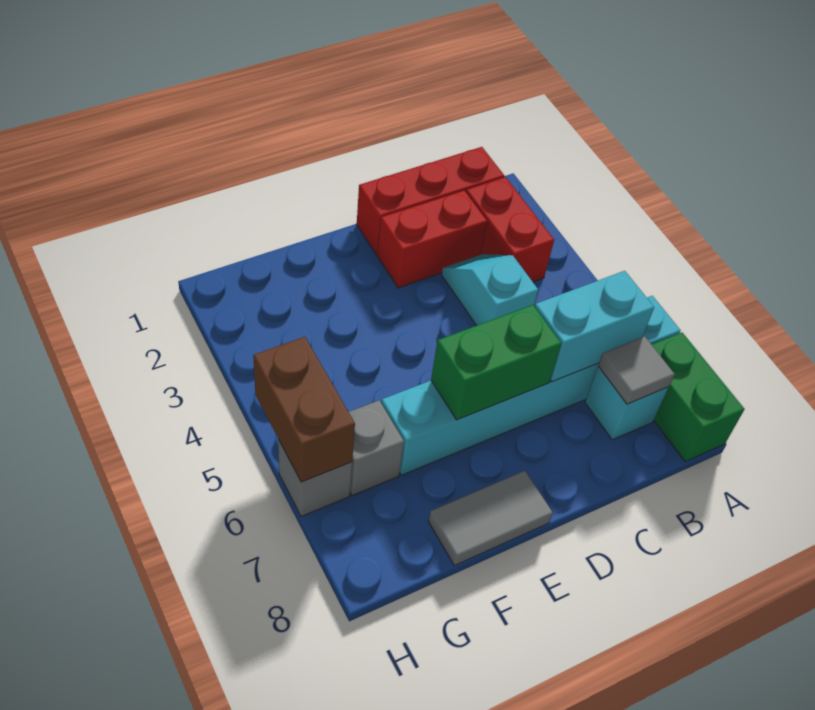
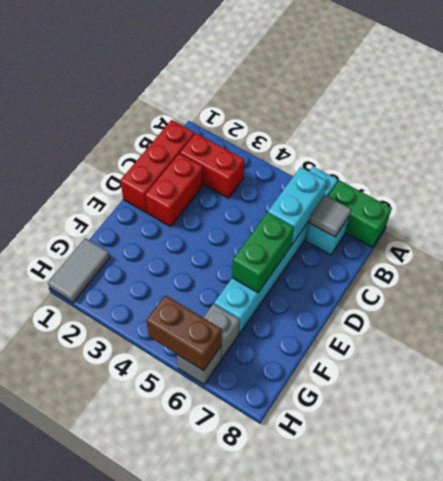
cyan slope C3:C4 level 1 top 4 -> none
grey tile E8:F8 level 1 -> grey tile G1:H1 level 1

